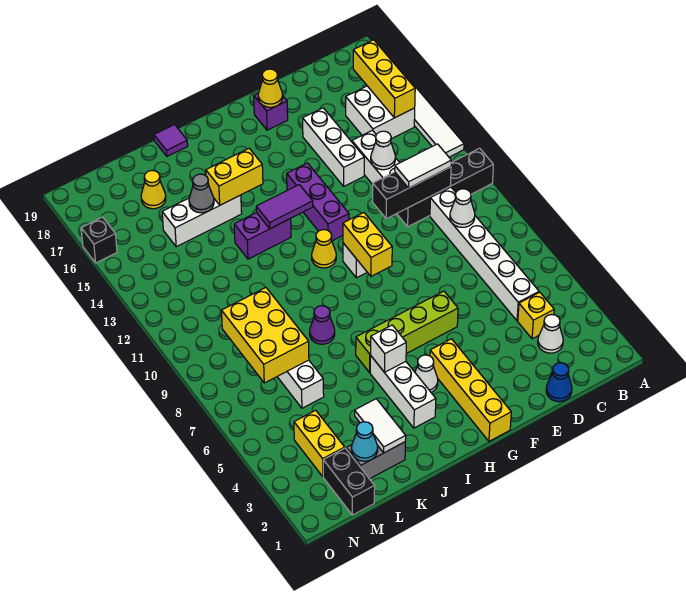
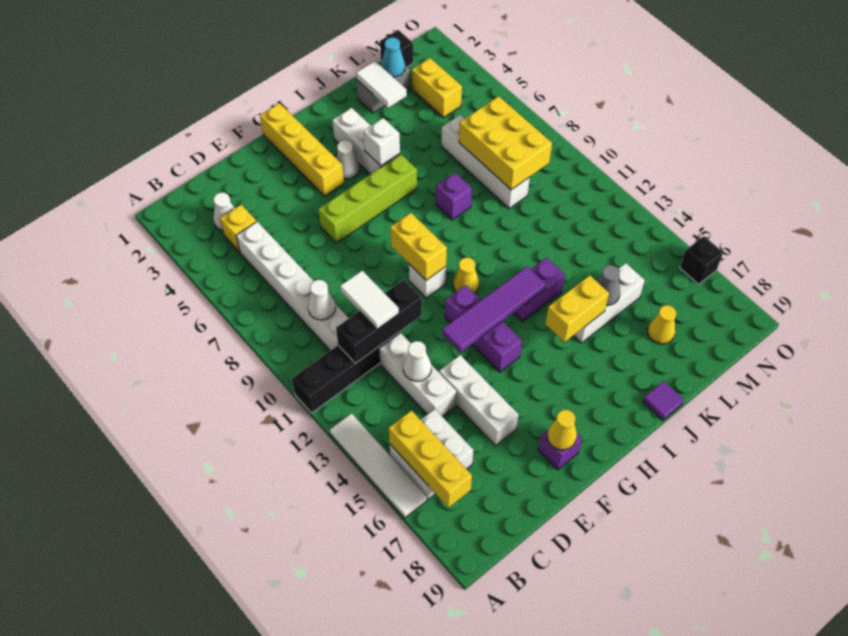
white tile C11:D11 level 3 -> white tile D10:D11 level 3
blue cone D1 level 1 -> none
purple tile H13:I13 level 2 -> purple tile F13:I13 level 2
purple cone J8 level 1 -> purple brick J8 level 1
black brick M1:M2 level 1 -> black brick M1 level 1

